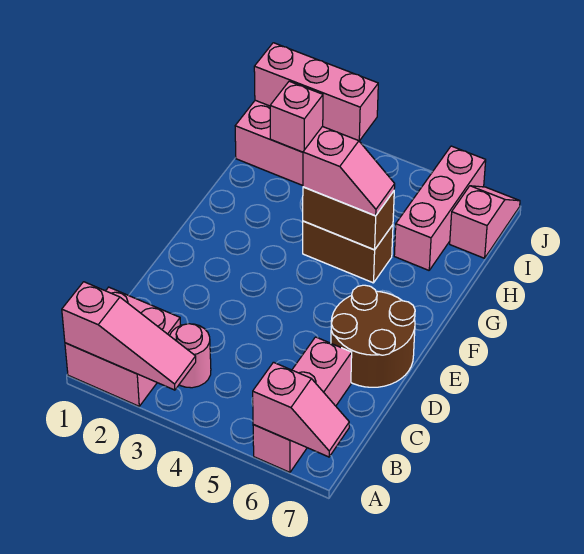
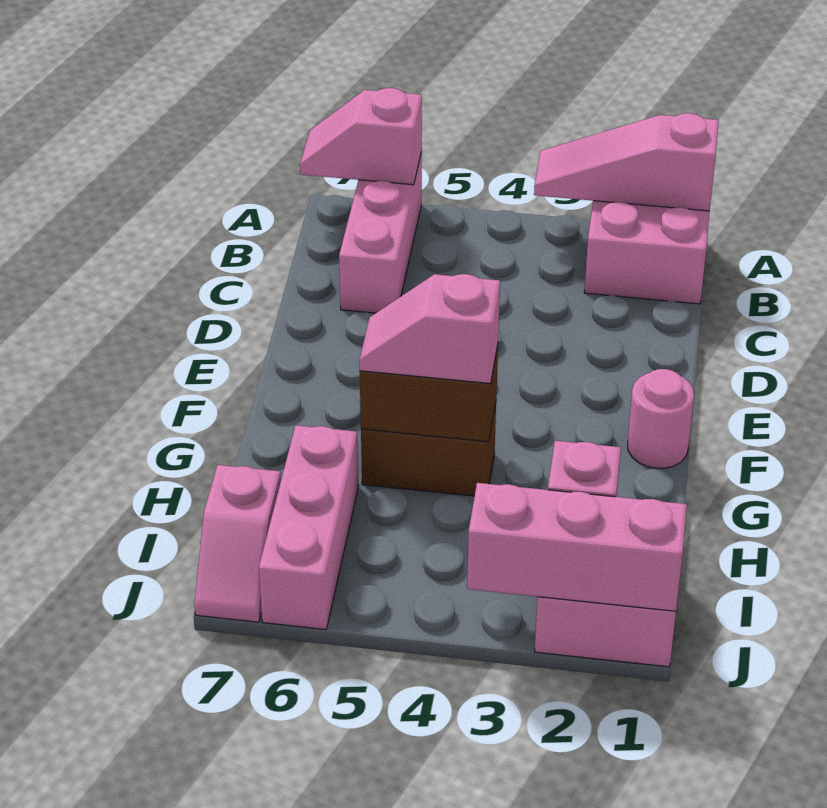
pink round brick B3 level 1 -> pink round brick F1 level 1
brown round brick D6:E7 level 1 -> none

